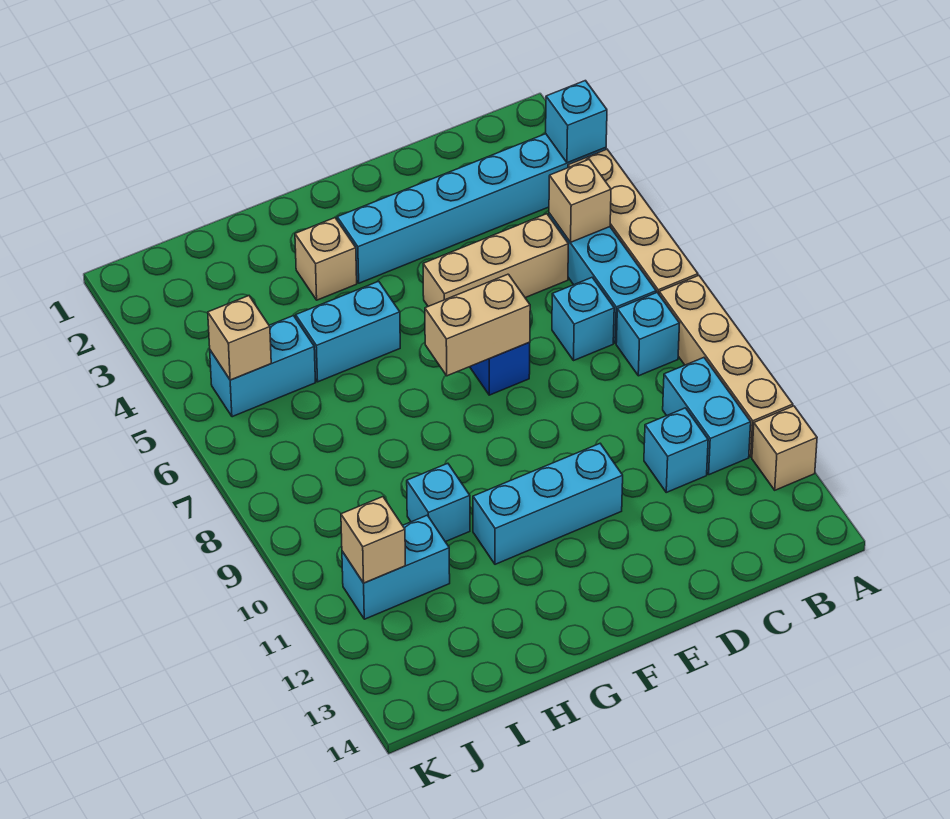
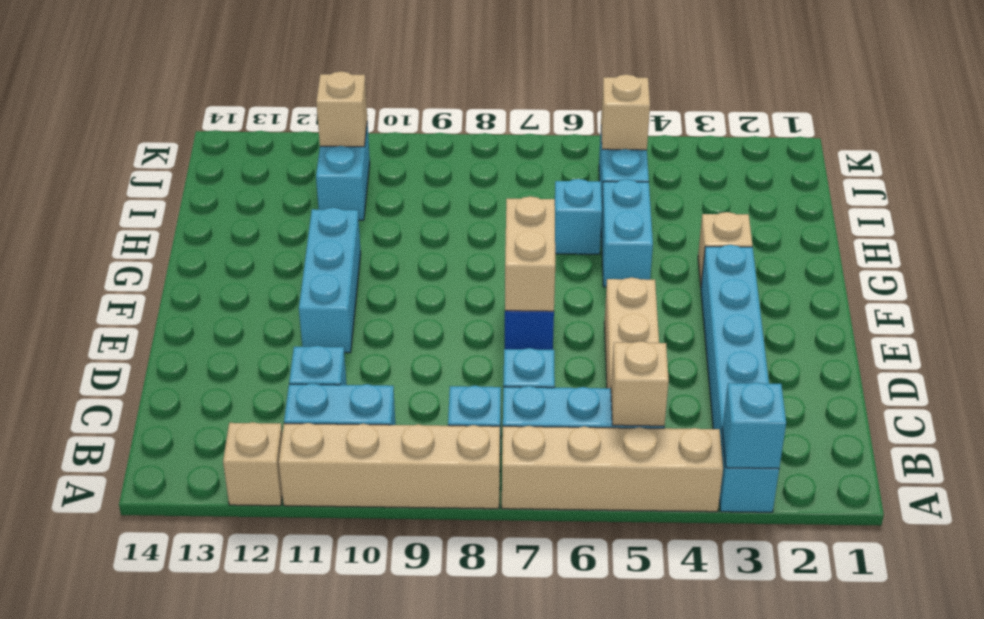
cyan brick H10 level 1 -> cyan brick H6 level 1

